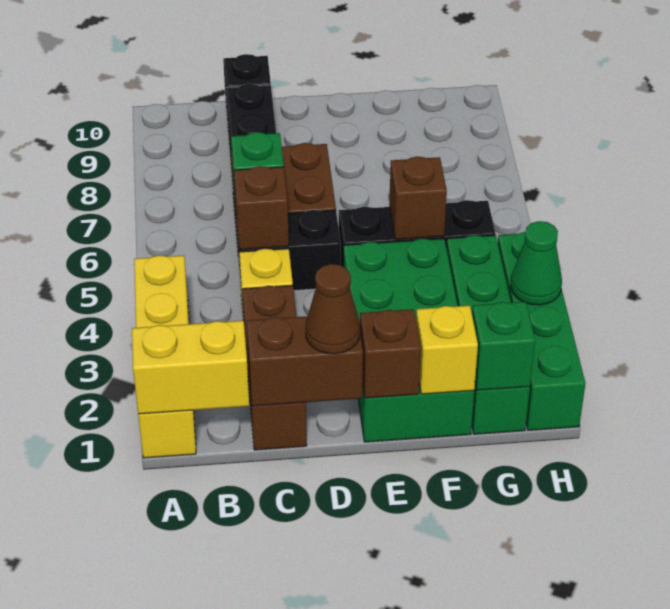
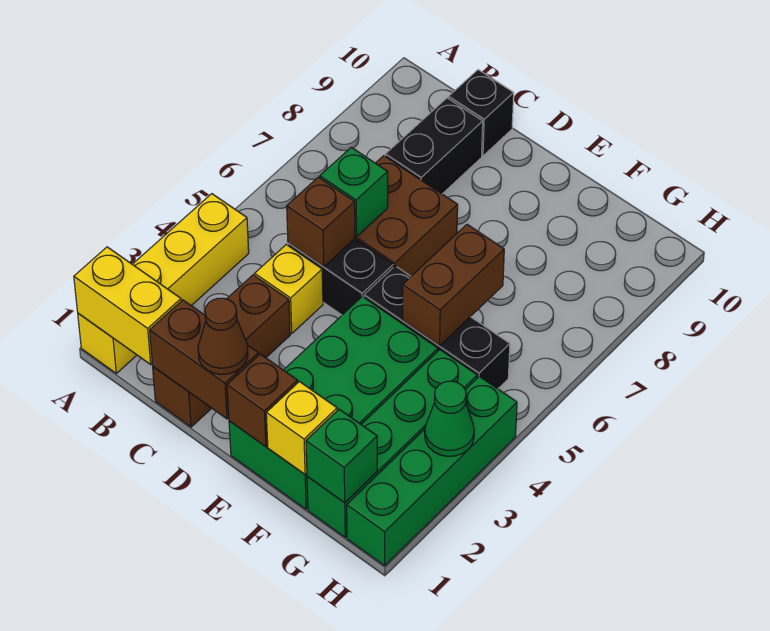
brown brick F5 level 2 -> brown brick F5:F6 level 2

